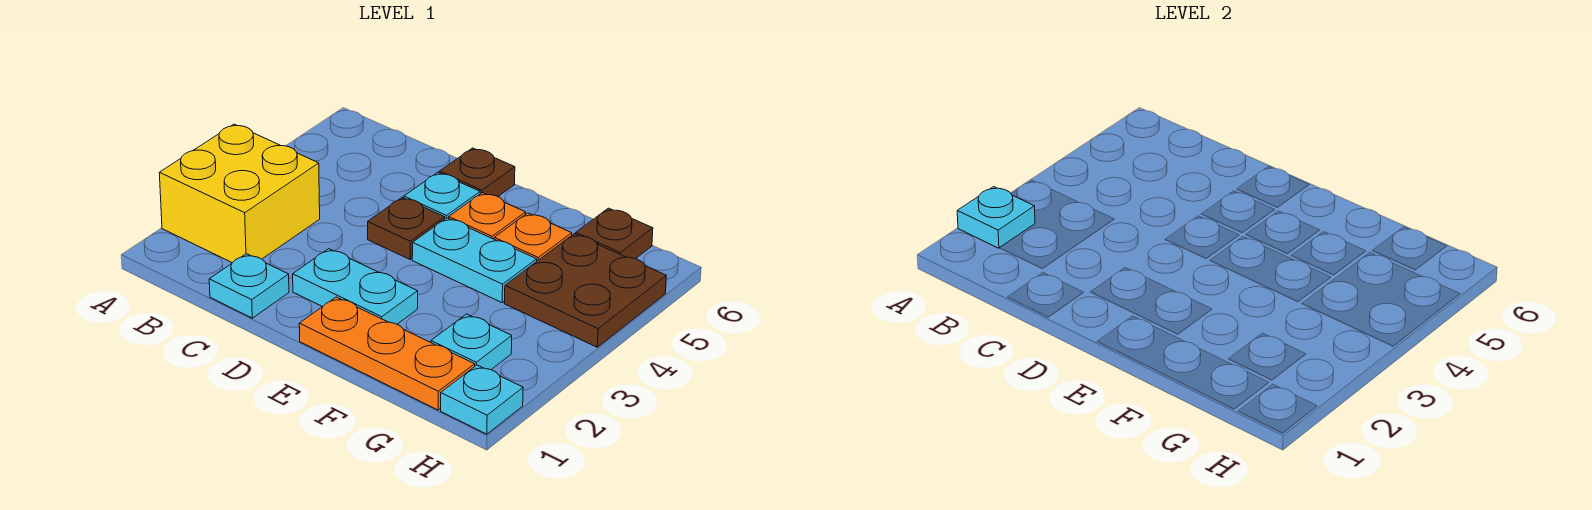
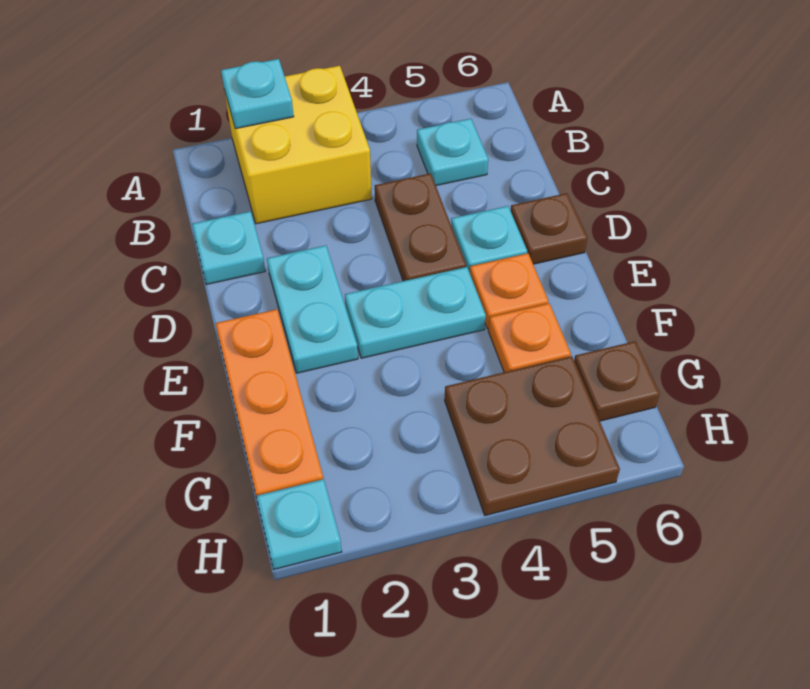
brown plate D4 level 1 -> brown plate C4:D4 level 1
cyan plate E4:F4 level 1 -> cyan plate E3:E4 level 1
cyan plate G2 level 1 -> cyan plate B5 level 1

